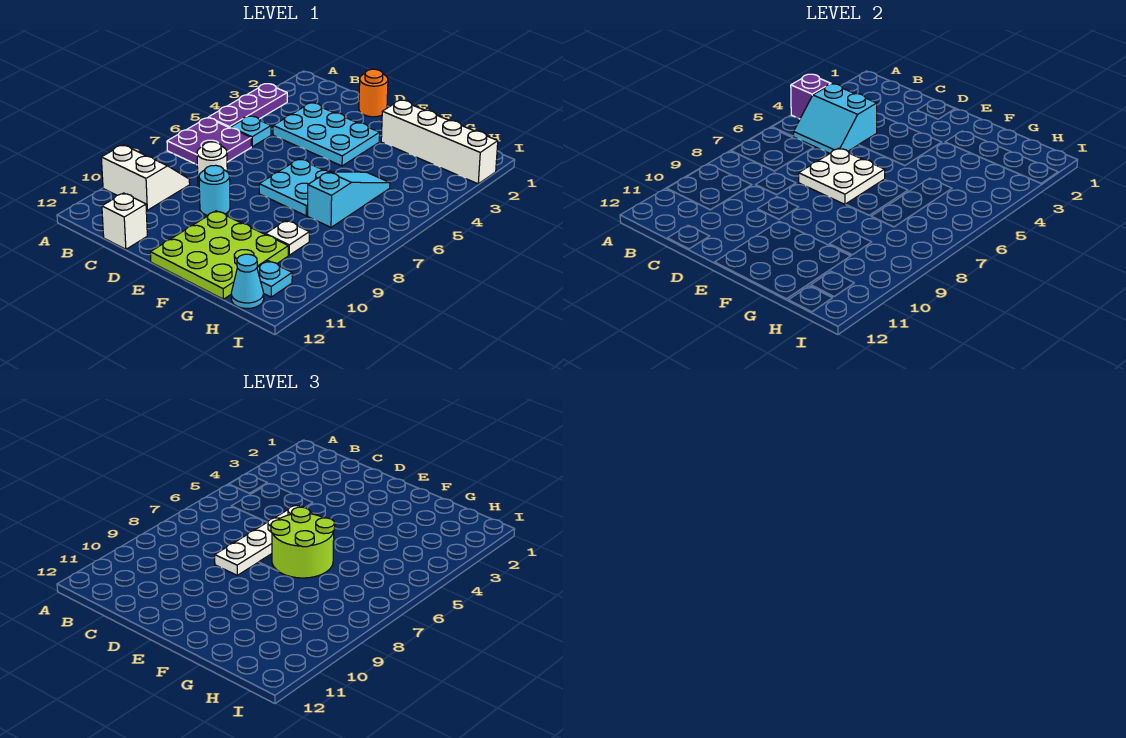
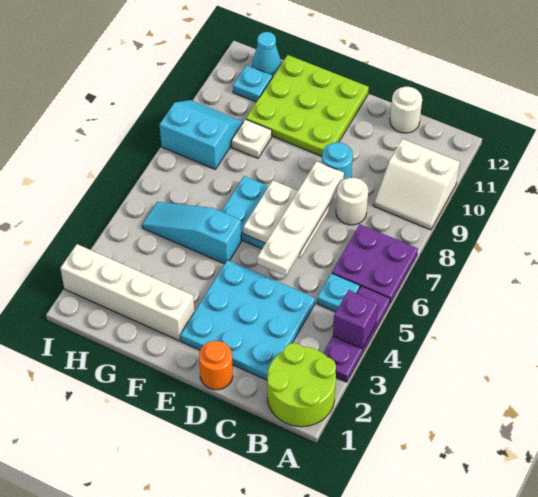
cyan slope B4:C5 level 2 top 4 -> cyan slope H8:I9 level 1 top 8
cyan plate C3:E4 level 1 -> cyan plate C2:E4 level 1
white brick C12 level 1 -> white round brick C12 level 1
lime round brick E6:F7 level 3 -> lime round brick A1:B2 level 1
cyan slope G5:G7 level 1 top 7 -> cyan slope F5:H5 level 1 top F

